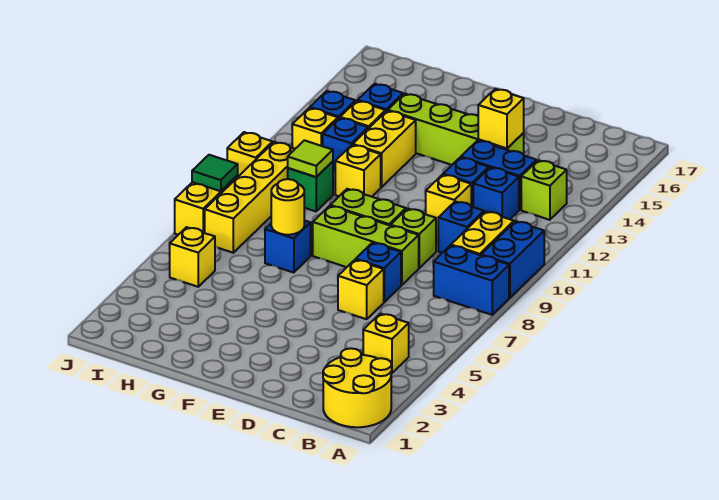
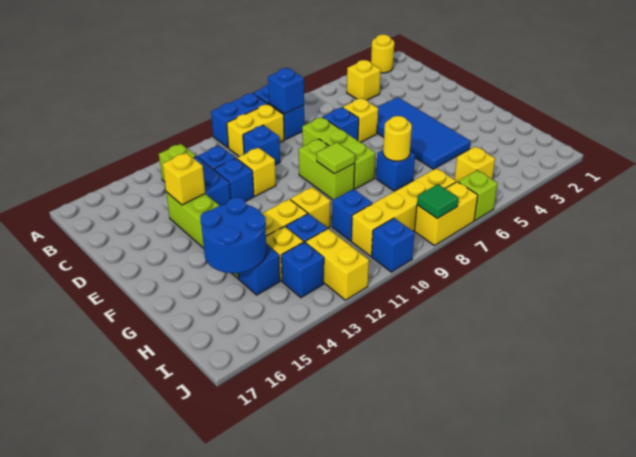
yellow round brick A1:B2 level 1 -> yellow round brick A2 level 1
none -> blue brick B8 level 2
none -> blue tile D4:G5 level 1
lime brick D9 level 1 -> lime brick J6 level 1
none -> blue round brick G14:H15 level 2
green brick H10 level 1 -> blue brick H10 level 1
lime tile H10 level 2 -> lime tile F9 level 2
yellow brick I12 level 1 -> yellow brick I12:J12 level 1
yellow brick J10 level 1 -> blue brick J10 level 1

